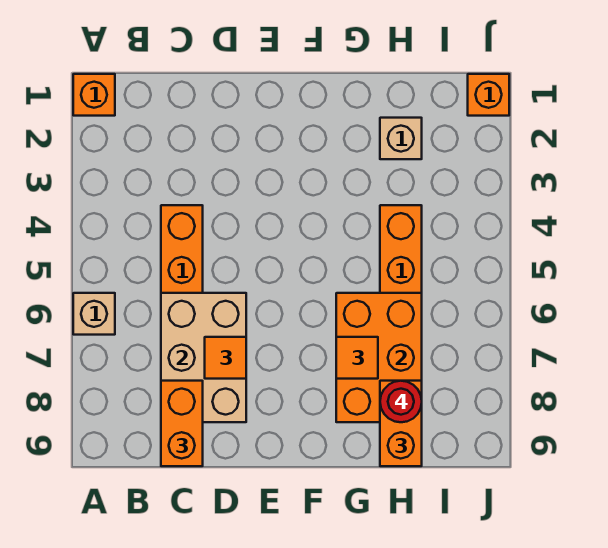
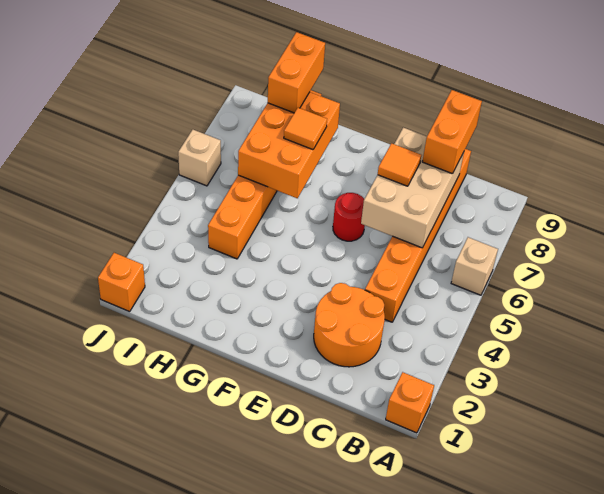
none -> orange round brick C2:D3 level 1
tan brick H2 level 1 -> tan brick J6 level 1
red round brick H8 level 4 -> red round brick E6 level 1

